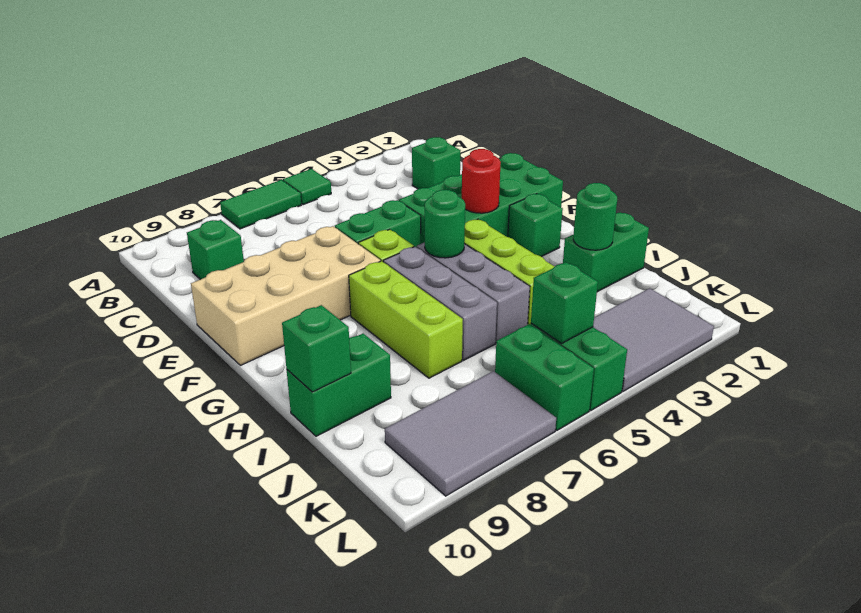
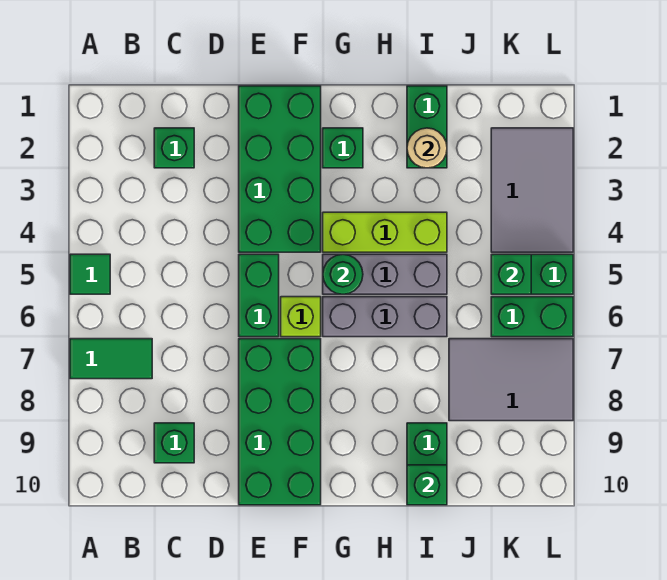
green tile A6:A7 level 1 -> green tile A7:B7 level 1
tan brick E7:F10 level 1 -> green brick E7:F10 level 1
red round brick F3 level 2 -> none
lime brick G7:I7 level 1 -> none
green round brick I2 level 2 -> tan round brick I2 level 2
grey tile K7:L9 level 1 -> grey tile J7:L8 level 1

